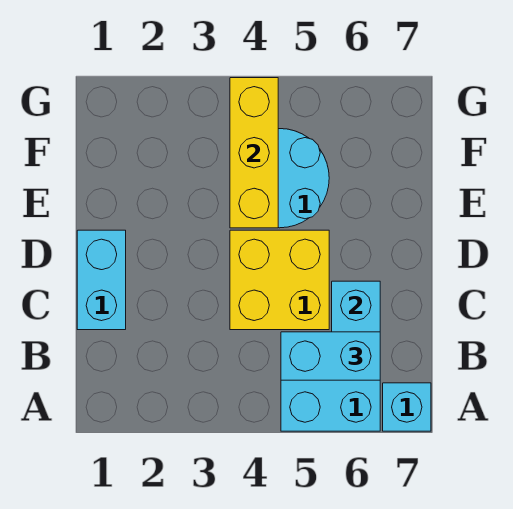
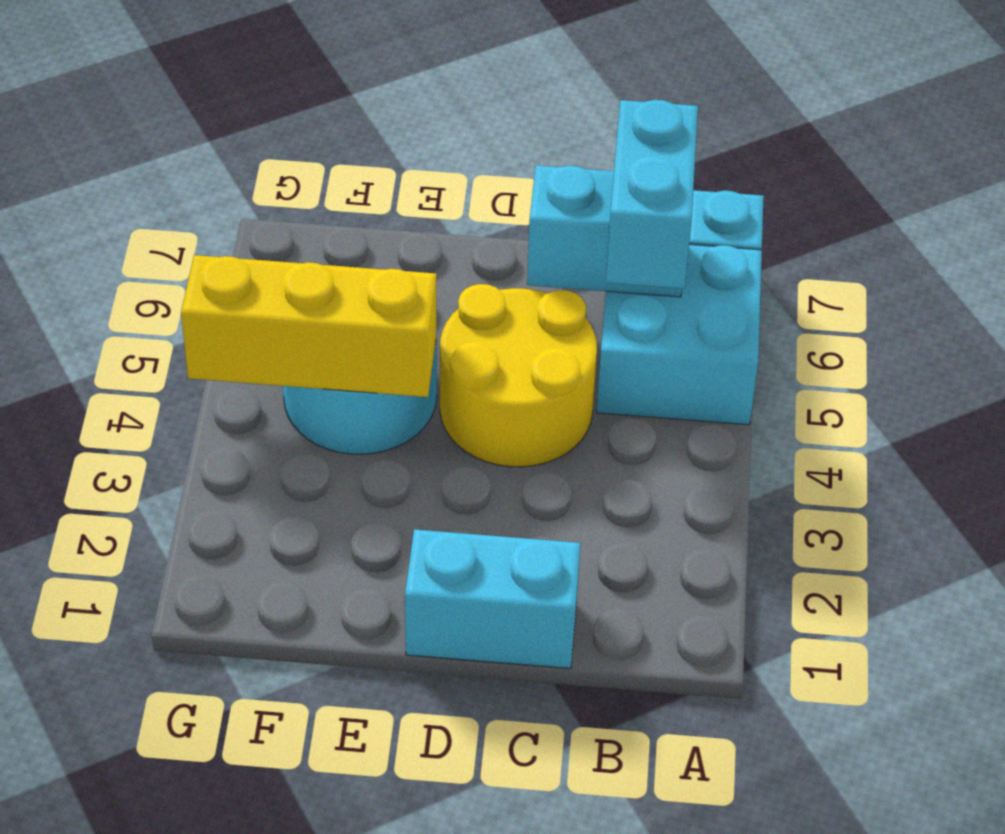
yellow brick C4:D5 level 1 -> yellow round brick C4:D5 level 1

